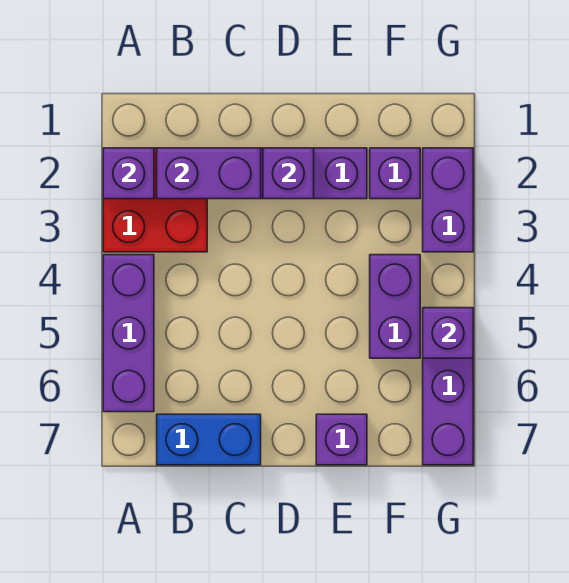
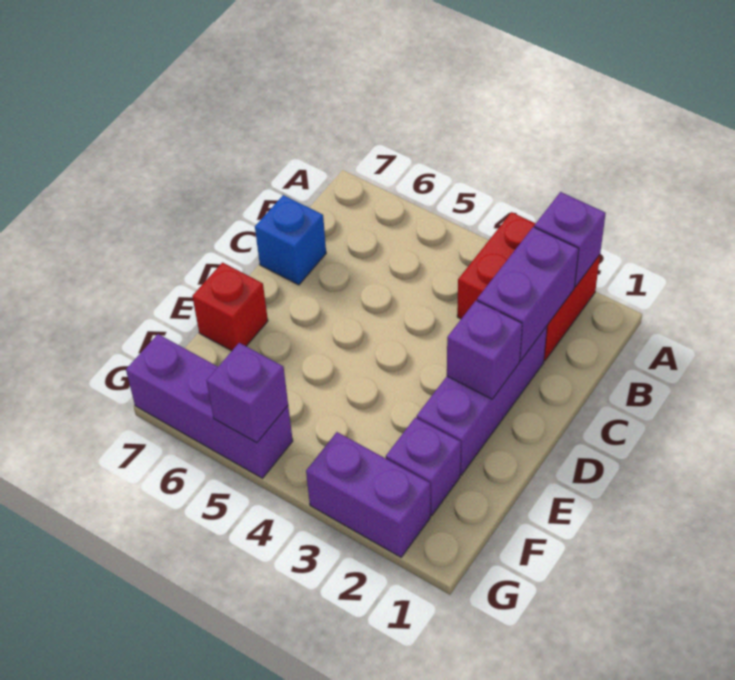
purple brick A4:A6 level 1 -> none
blue brick B7:C7 level 1 -> blue brick C7 level 1
purple brick E7 level 1 -> red brick E7 level 1
purple brick F4:F5 level 1 -> none

